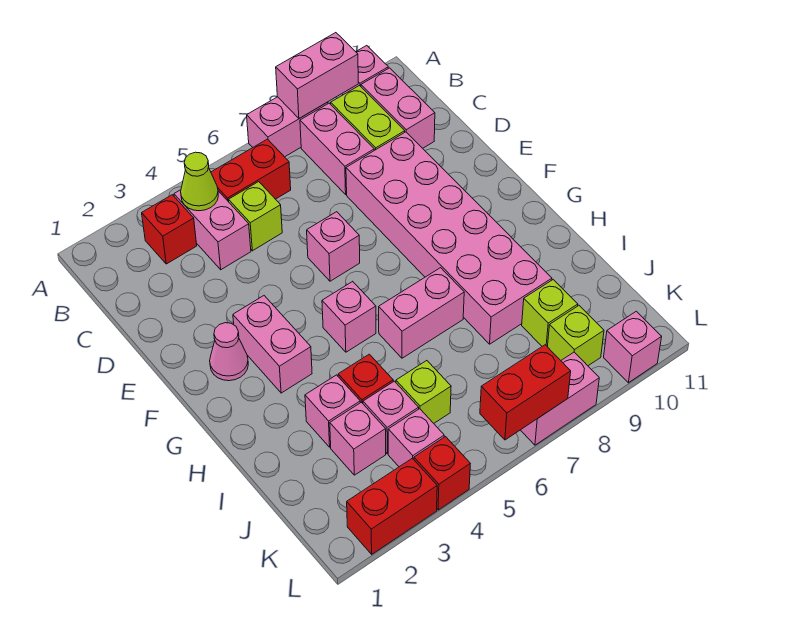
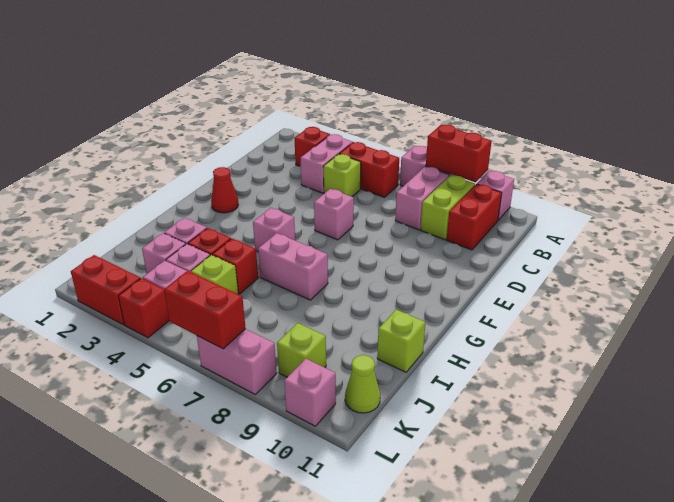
pink brick A8:A9 level 2 -> red brick A8:A9 level 2
lime cone B4 level 2 -> lime cone K11 level 1
pink brick B10:C10 level 1 -> red brick B10:C10 level 1
pink brick D8:I9 level 1 -> none
pink cone F2 level 1 -> red cone F2 level 1
pink brick F3:G3 level 1 -> none
none -> red brick I5 level 1
lime brick J9 level 1 -> lime brick I11 level 1

